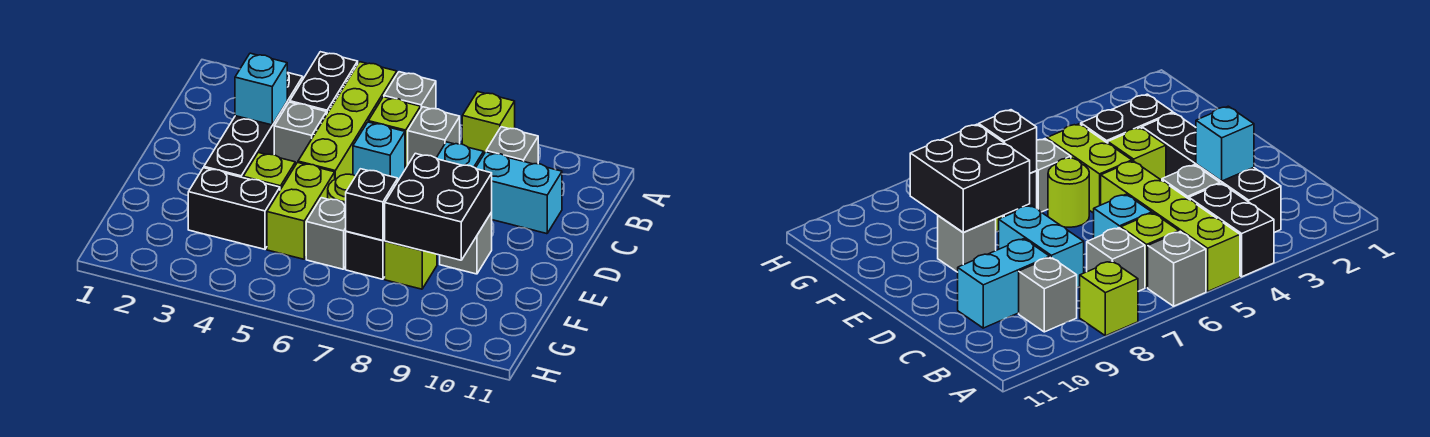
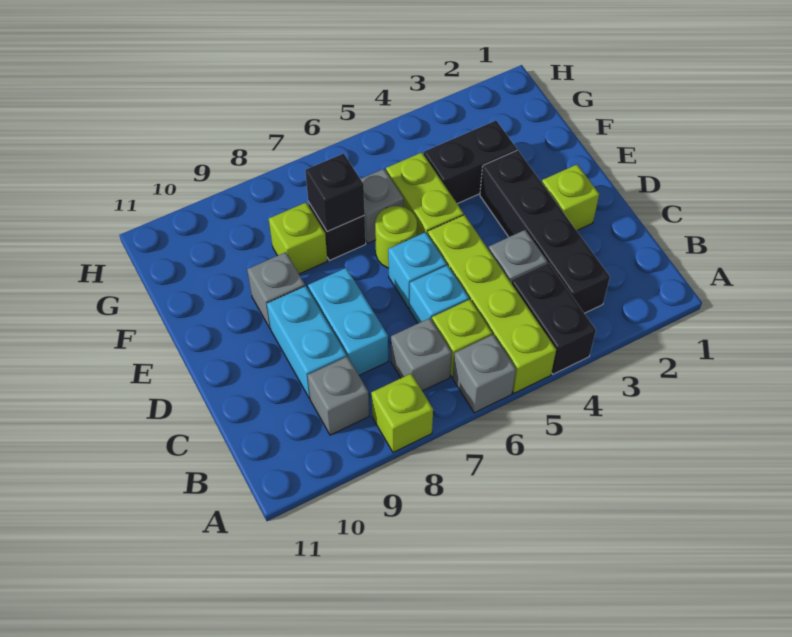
cyan brick C3 level 2 -> cyan brick D6 level 1
cyan brick C9:C10 level 1 -> cyan brick C9:D9 level 1
lime brick E4 level 1 -> lime brick D2 level 1
black brick E8:F9 level 2 -> none

